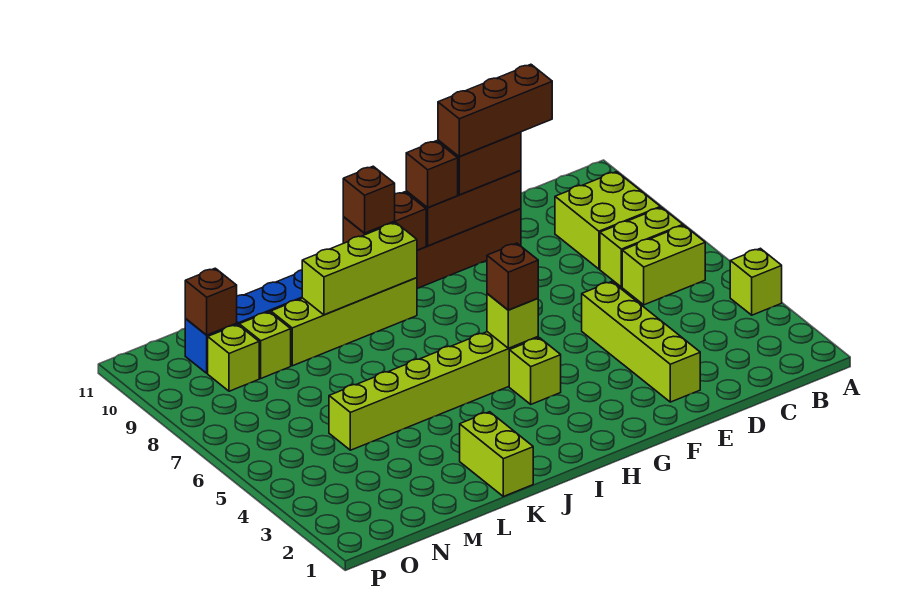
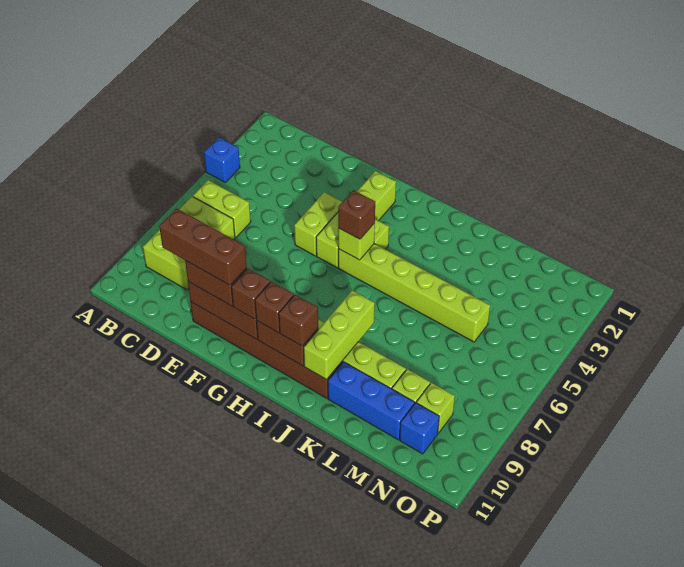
lime brick A4 level 1 -> blue brick A4 level 1
lime brick E2:E5 level 1 -> lime brick G2:G5 level 1
lime brick I9:K9 level 2 -> lime brick J8:J10 level 2
lime brick K1:K2 level 1 -> lime brick F4:F5 level 1
brown brick N10 level 2 -> brown brick H10 level 3

